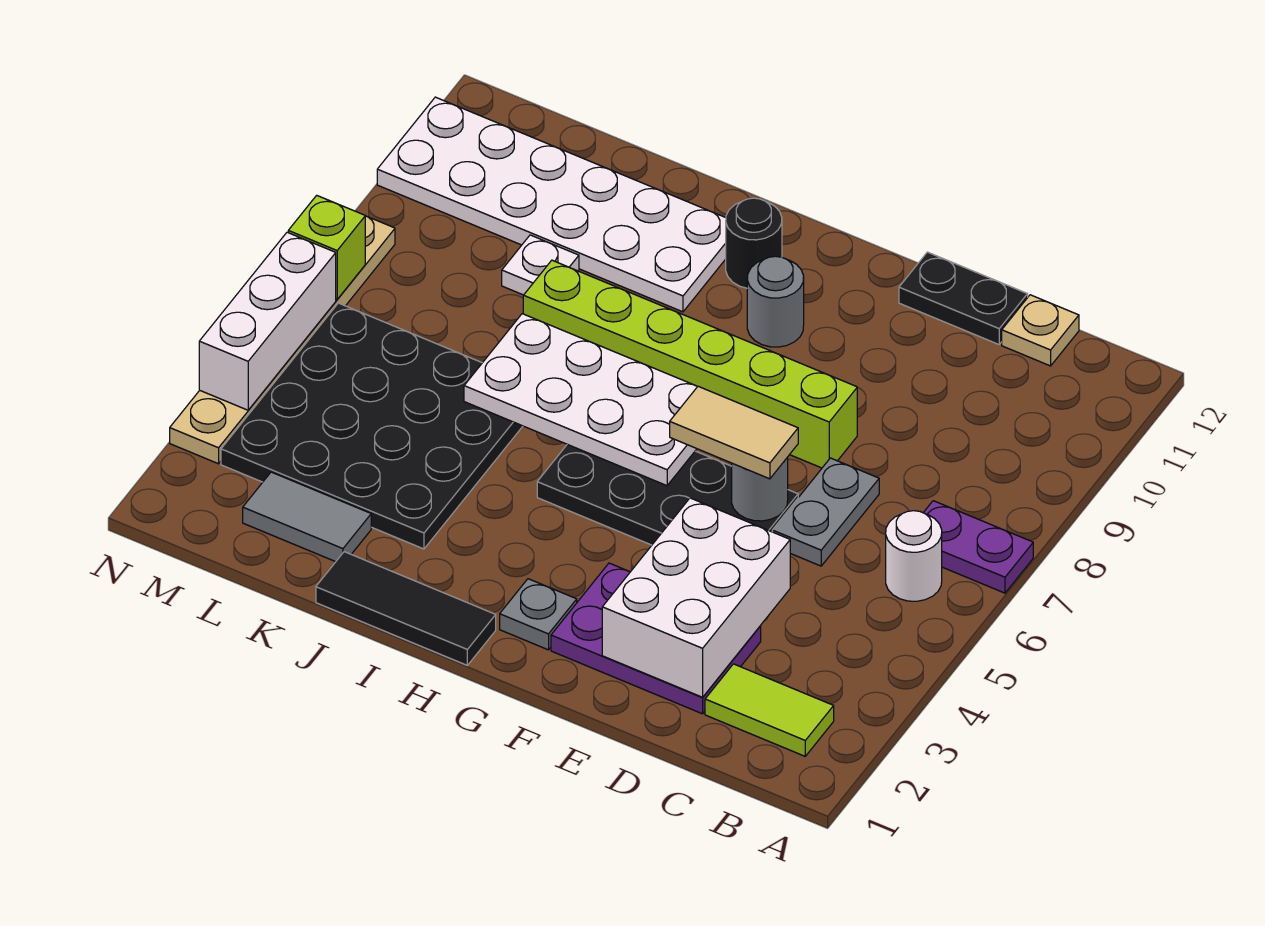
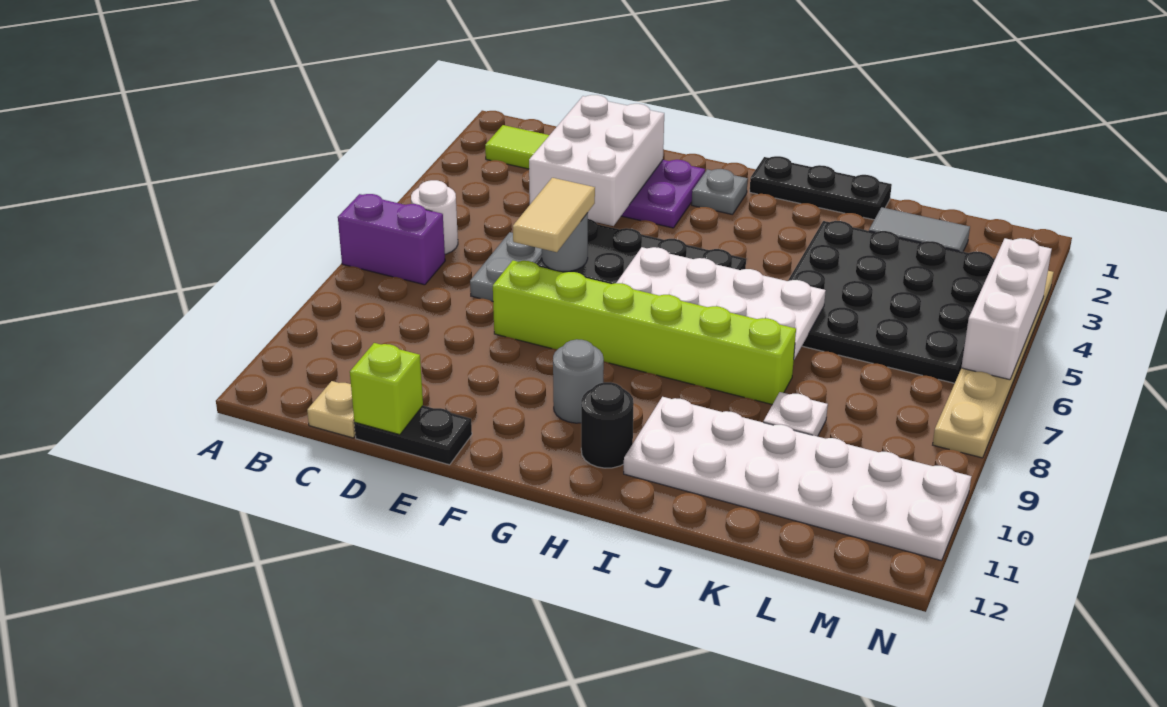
purple plate A7:B7 level 1 -> purple brick A7:B7 level 1
tan tile E6:F6 level 3 -> tan tile E6:E7 level 3
black tile H1:J1 level 1 -> black plate H1:J1 level 1
lime brick N7 level 2 -> lime brick D12 level 2

